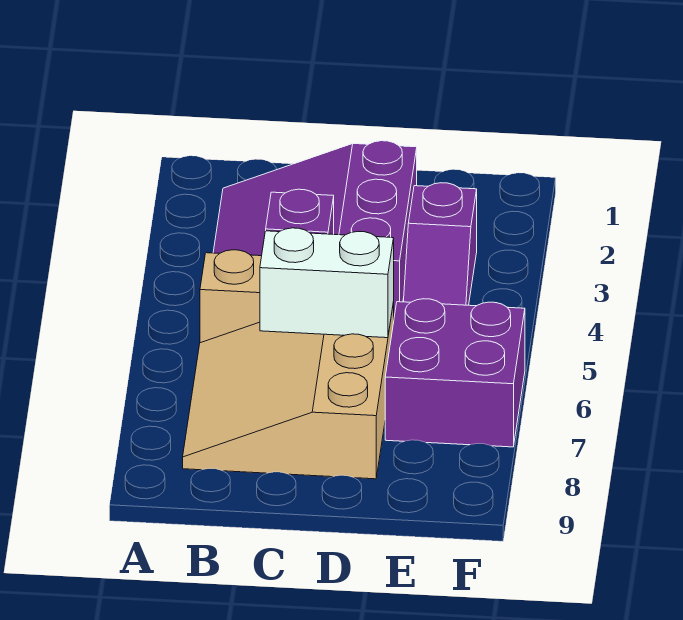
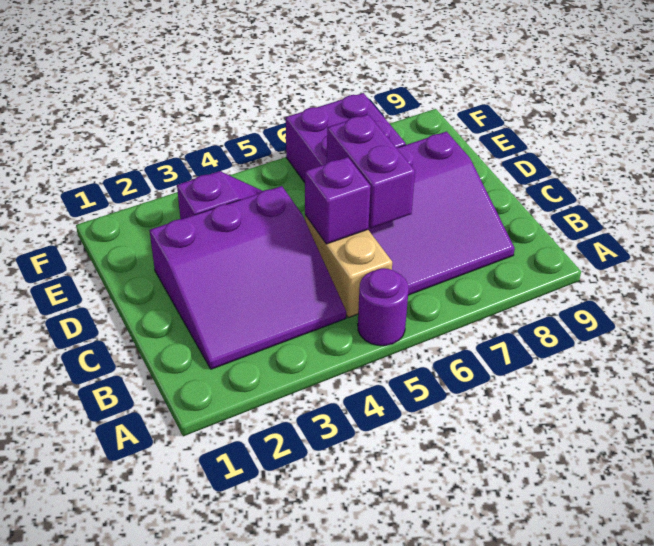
none -> purple round brick A5 level 1
tan slope B6:D8 level 1 top D -> purple slope B6:D8 level 1 top D
white brick C6:D6 level 2 -> purple brick C6:D6 level 2

